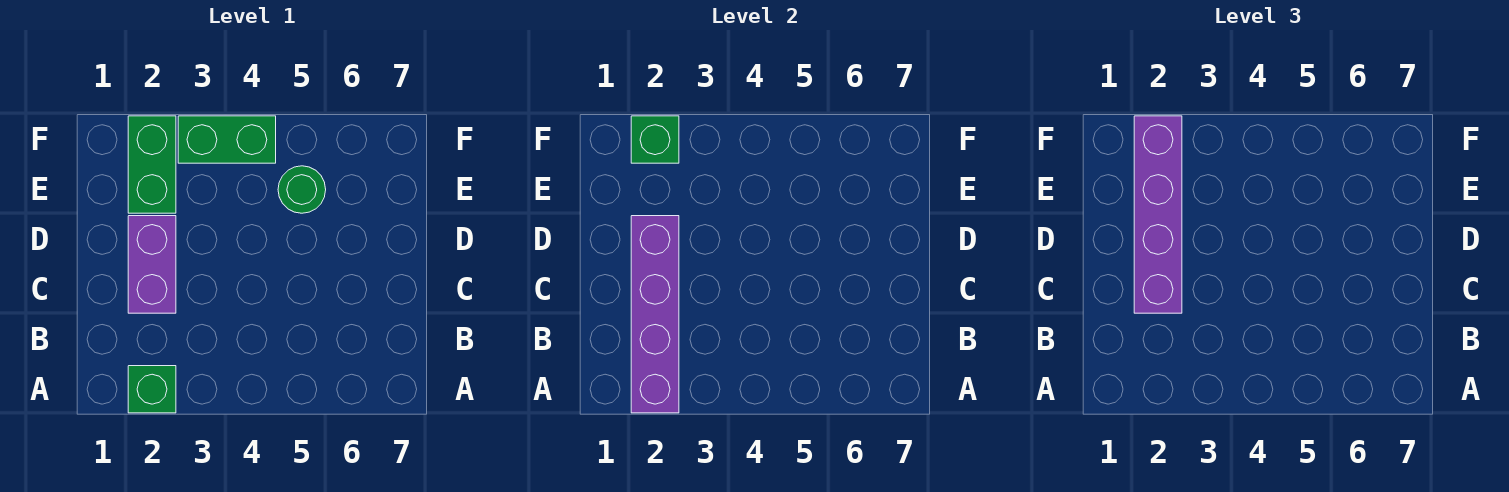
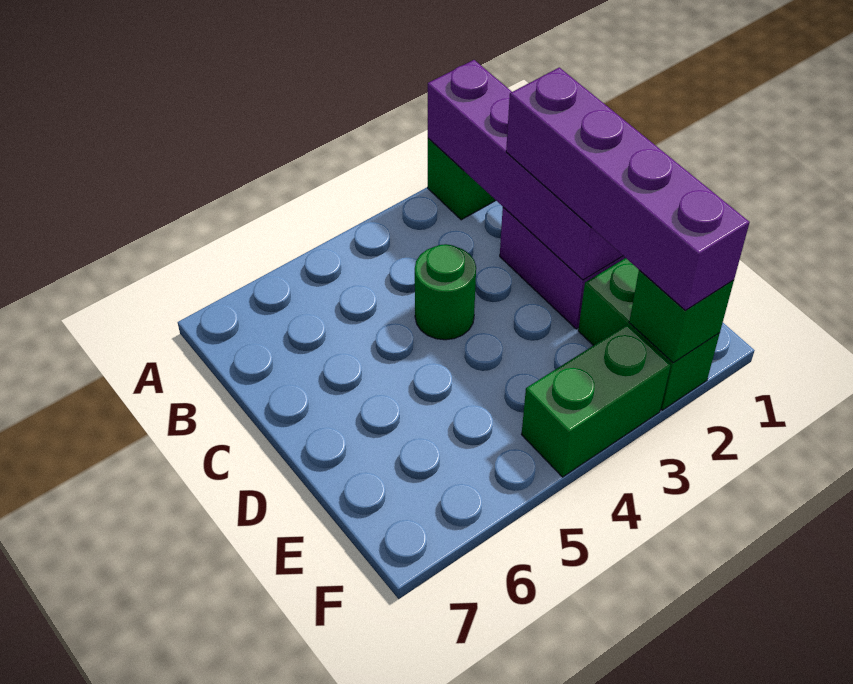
green round brick E5 level 1 -> green round brick C4 level 1

